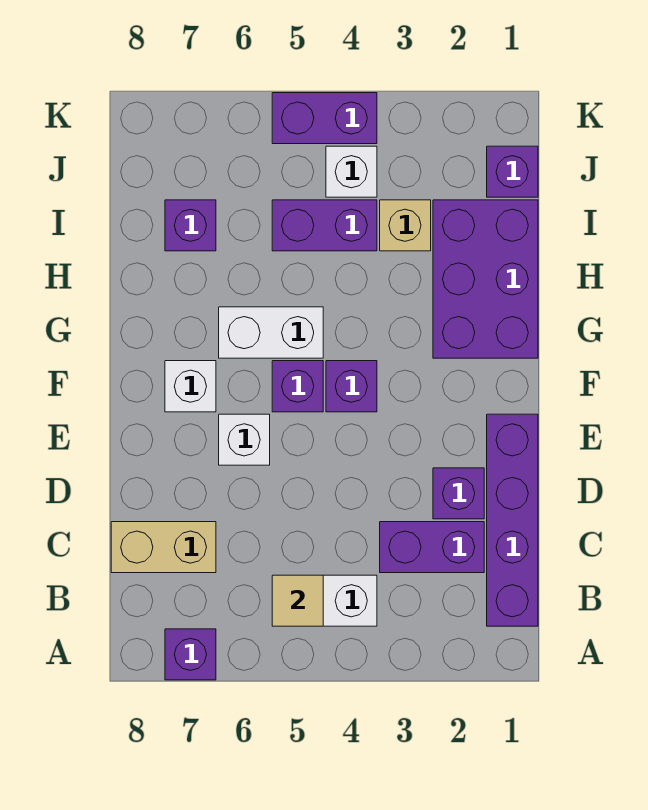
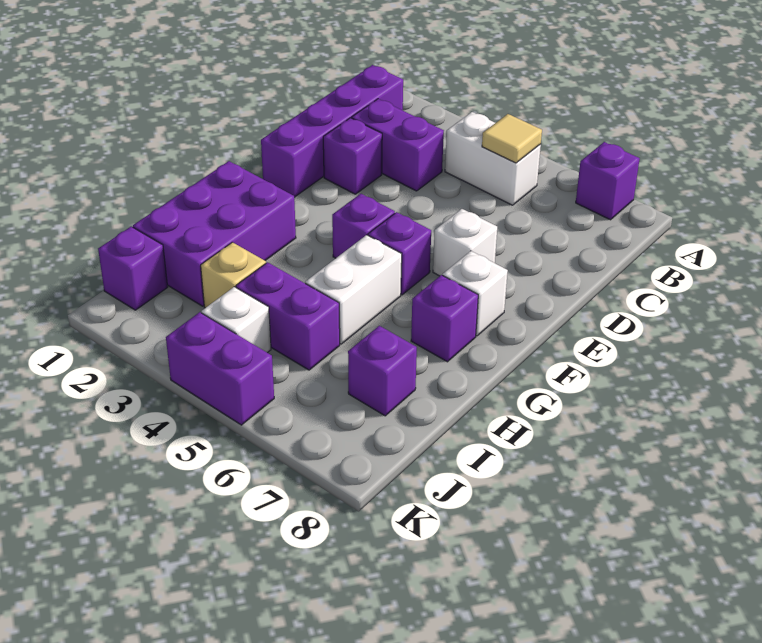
tan brick C7:C8 level 1 -> none
white brick G5:G6 level 1 -> white brick G5:H5 level 1
none -> purple brick G7 level 1

